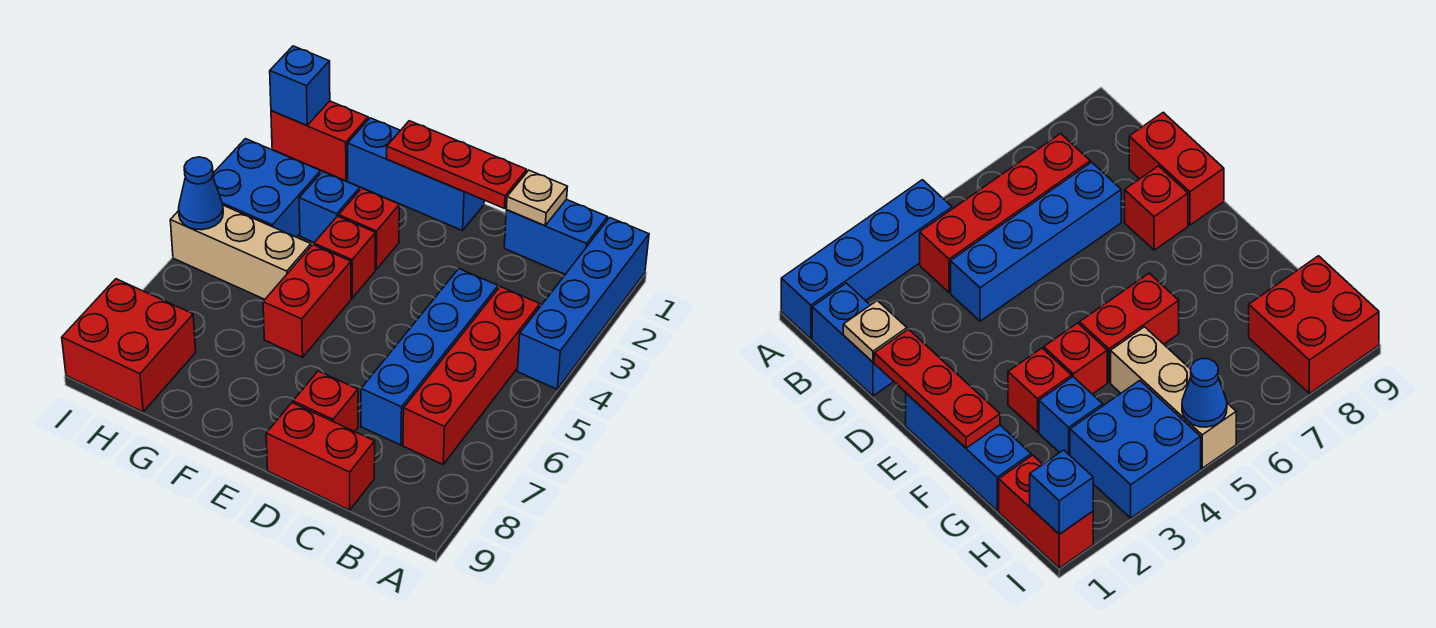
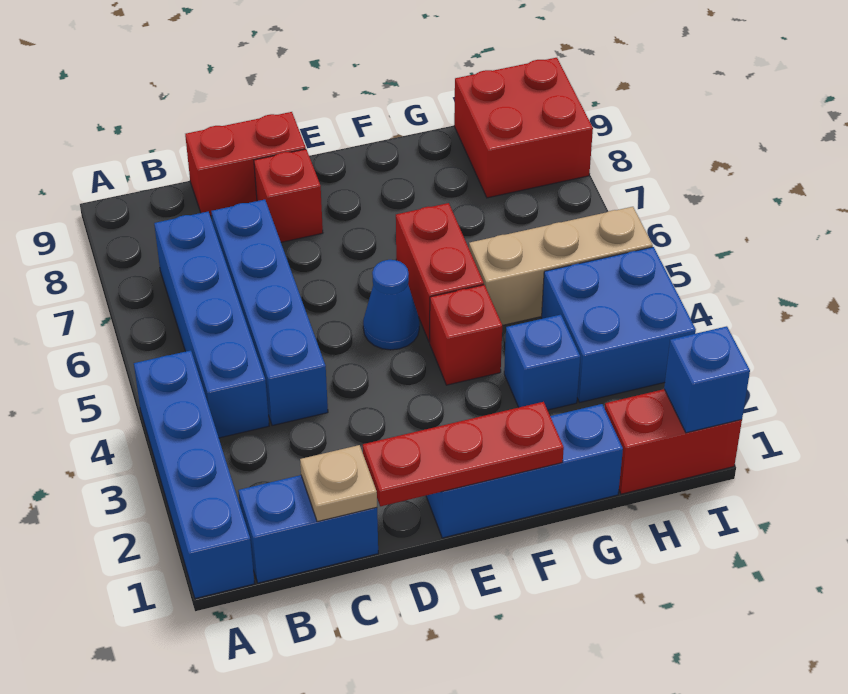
red brick B4:B7 level 1 -> blue brick B4:B7 level 1
red brick F3 level 1 -> none
blue cone I5 level 2 -> blue cone E5 level 1

